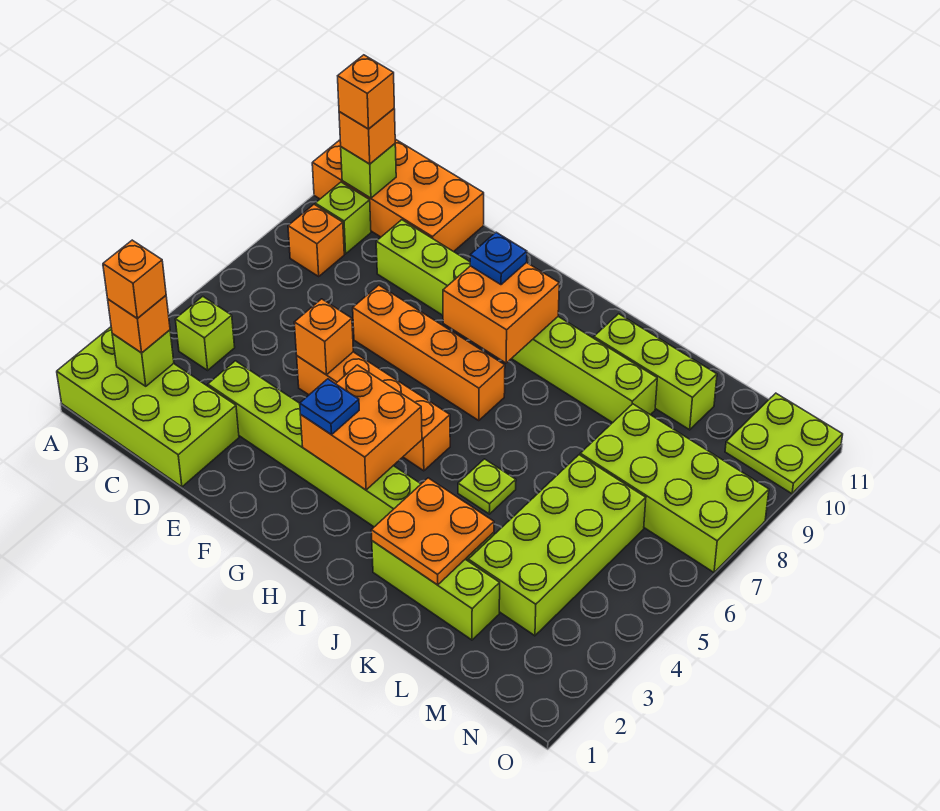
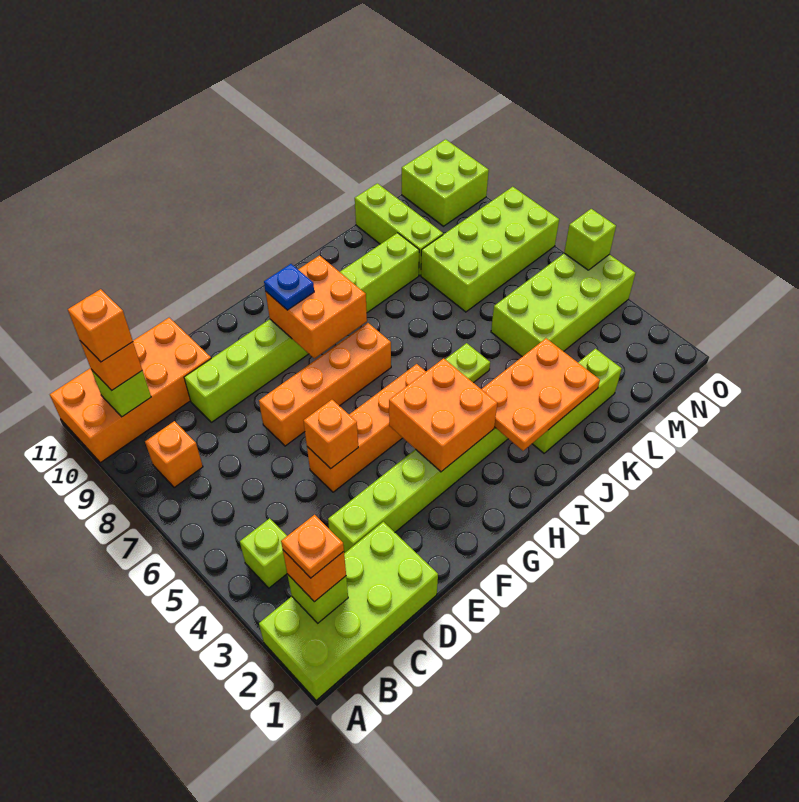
orange brick B2 level 4 -> orange plate B2 level 4
lime brick B9 level 1 -> lime brick O5 level 2
blue plate G3 level 3 -> none
orange plate J2:K3 level 2 -> orange plate I2:K3 level 2
lime brick J10:L10 level 1 -> lime brick L9:L11 level 1
lime brick L3:M6 level 1 -> lime brick L4:O5 level 1
lime plate N10:O11 level 1 -> lime brick N10:O11 level 1

